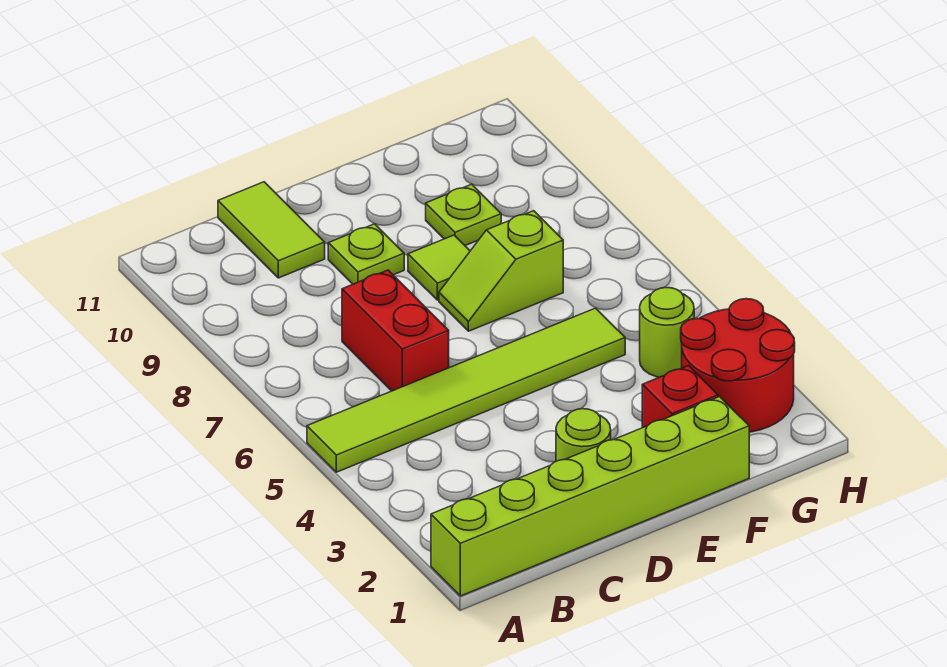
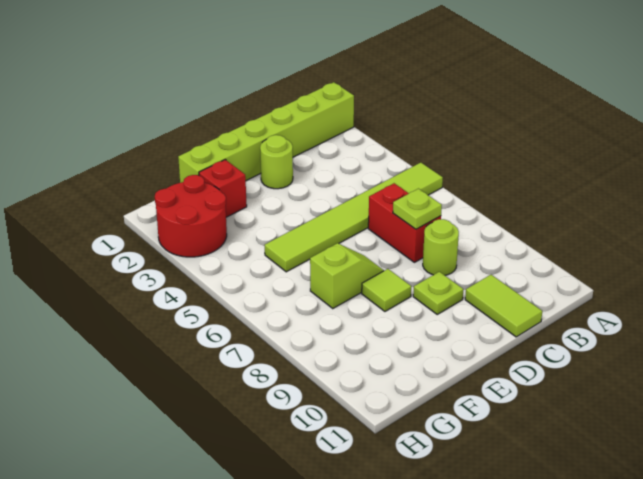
lime plate F9 level 1 -> lime plate C7 level 2
lime round brick G4 level 1 -> lime round brick C8 level 1

